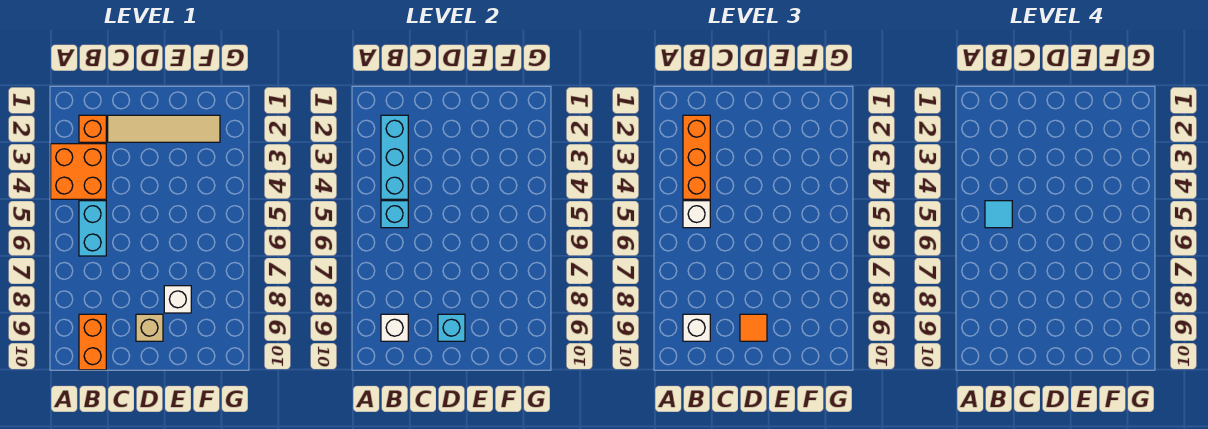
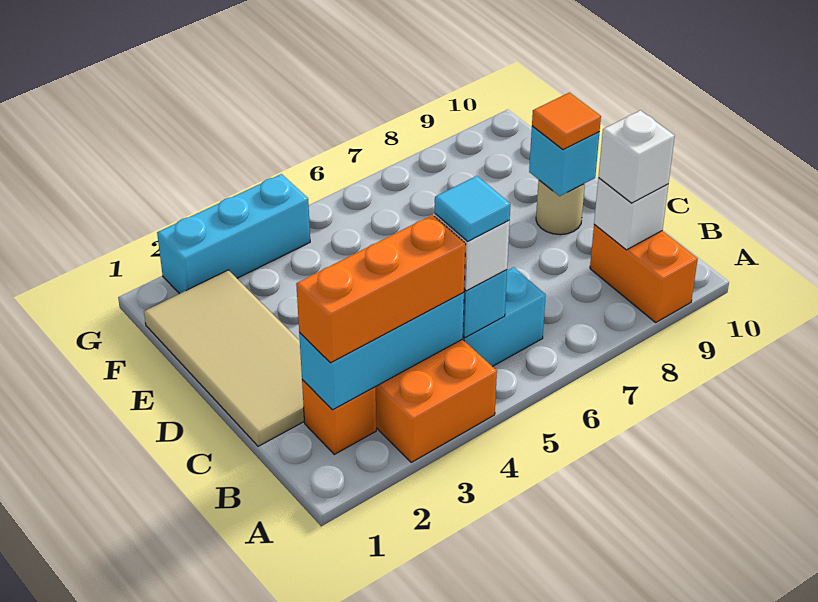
orange brick B9:B10 level 1 -> orange brick A9:B9 level 1
tan tile C2:F2 level 1 -> tan tile C1:F2 level 1
tan brick D9 level 1 -> tan round brick D9 level 1
white brick E8 level 1 -> none
none -> cyan brick G2:G4 level 1

